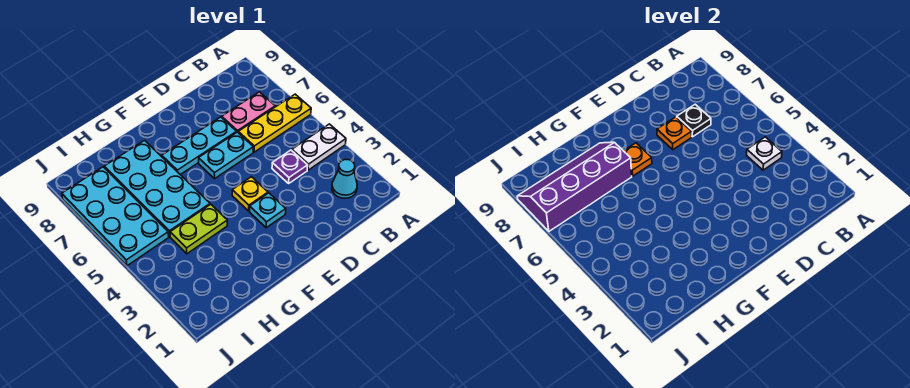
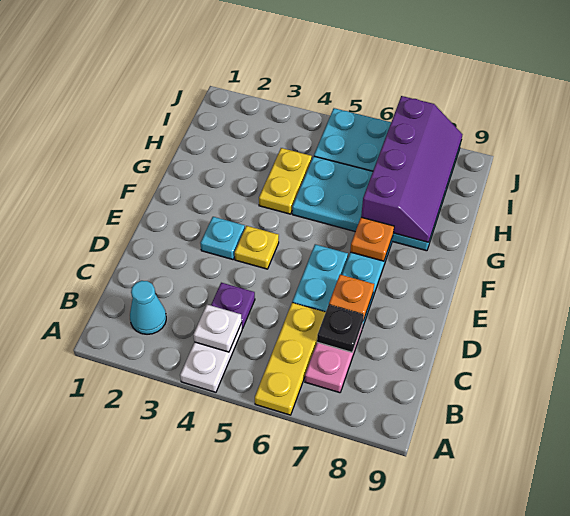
lime plate G4:H4 level 1 -> yellow plate G4:H4 level 1

